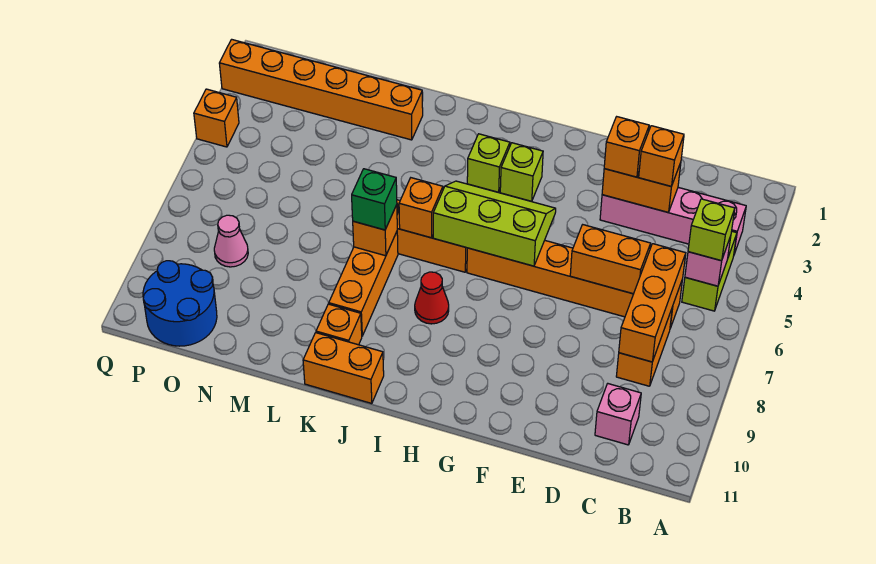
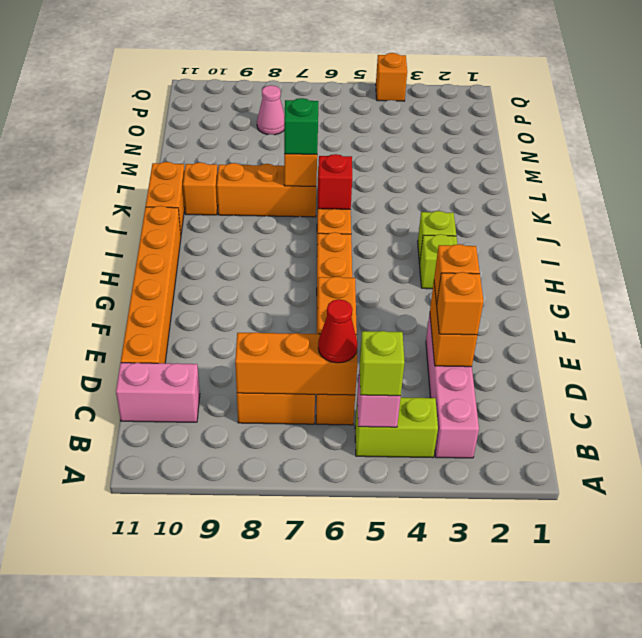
pink brick C10 level 1 -> pink brick C10:C11 level 1
lime slope G5:I6 level 2 top 6 -> none
red cone I8 level 1 -> red cone C6 level 3
orange brick J6 level 2 -> red brick J6 level 2
orange brick L2:Q2 level 1 -> orange brick D11:I11 level 1
blue round brick O10:P11 level 1 -> none

